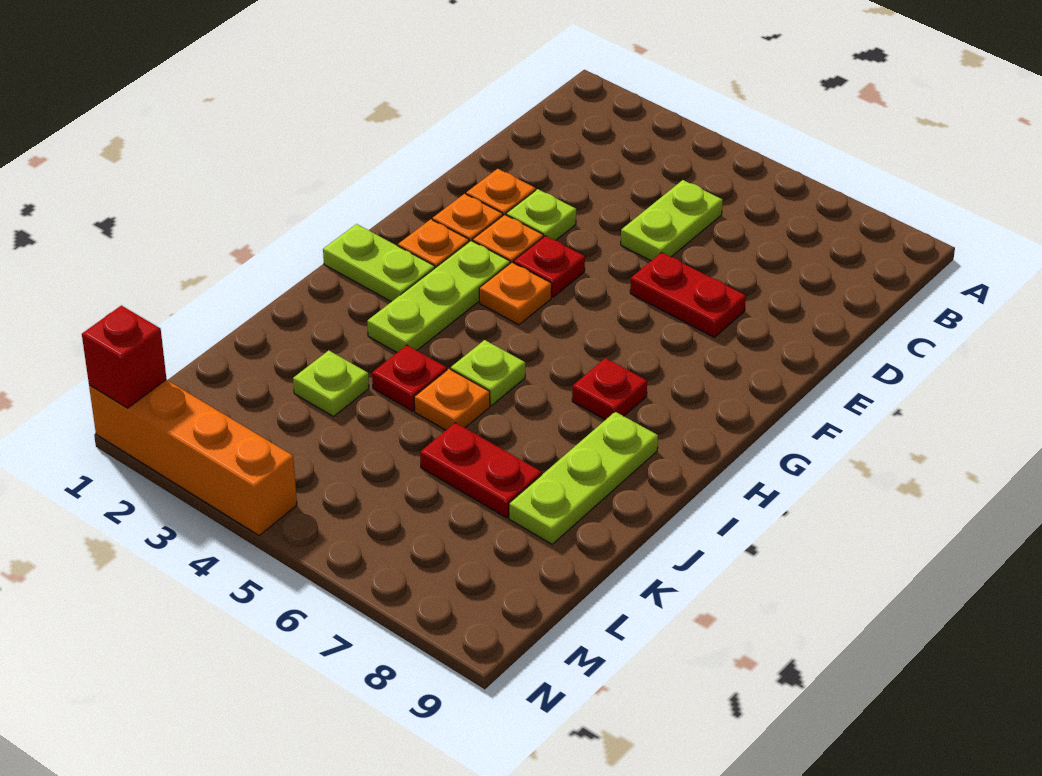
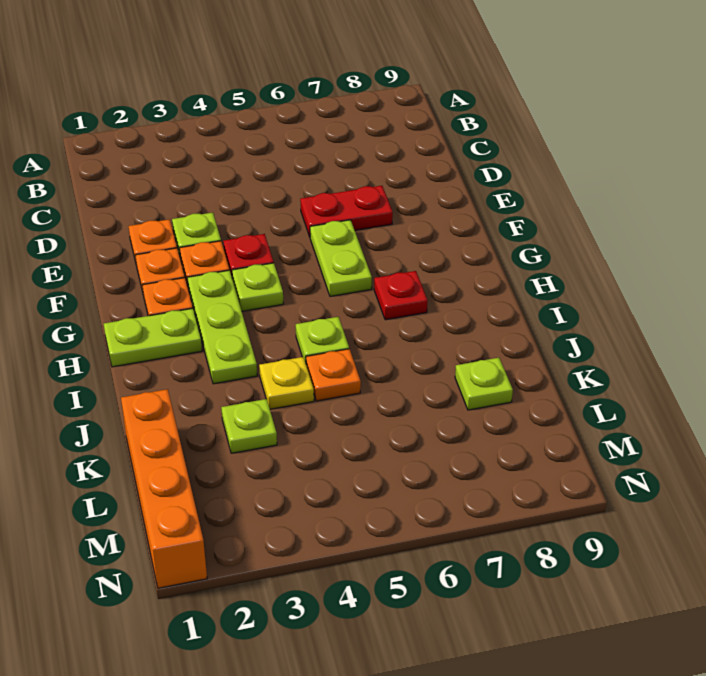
lime plate C5:D5 level 1 -> lime plate F6:G6 level 1
orange plate G4 level 1 -> lime plate G4 level 1
lime plate I8:K8 level 1 -> lime plate K8 level 1
red plate J4 level 1 -> yellow plate J4 level 1
red plate K6:K7 level 1 -> none
orange brick N1:N4 level 1 -> orange brick K1:N1 level 1
red brick N1 level 2 -> none

